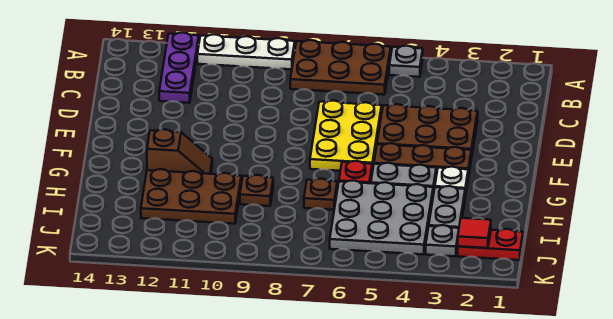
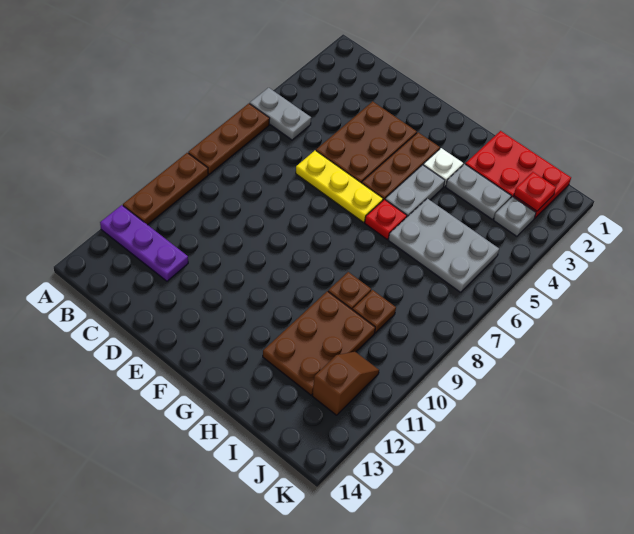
grey plate A5 level 1 -> grey plate A5:B5 level 1
brown plate A6:B8 level 1 -> brown plate A6:A8 level 1
white plate A9:A11 level 1 -> brown plate A9:A11 level 1
yellow plate D6:F7 level 1 -> yellow plate D6:F6 level 1
brown slope G11:G12 level 1 top 12 -> brown slope J11:J12 level 1 top 12
grey plate H4:J6 level 1 -> grey plate H5:J6 level 1
brown plate H7 level 1 -> brown plate I9 level 1
red plate J1:J2 level 1 -> red plate H1:J2 level 1
red tile J2 level 2 -> red plate J2 level 2

